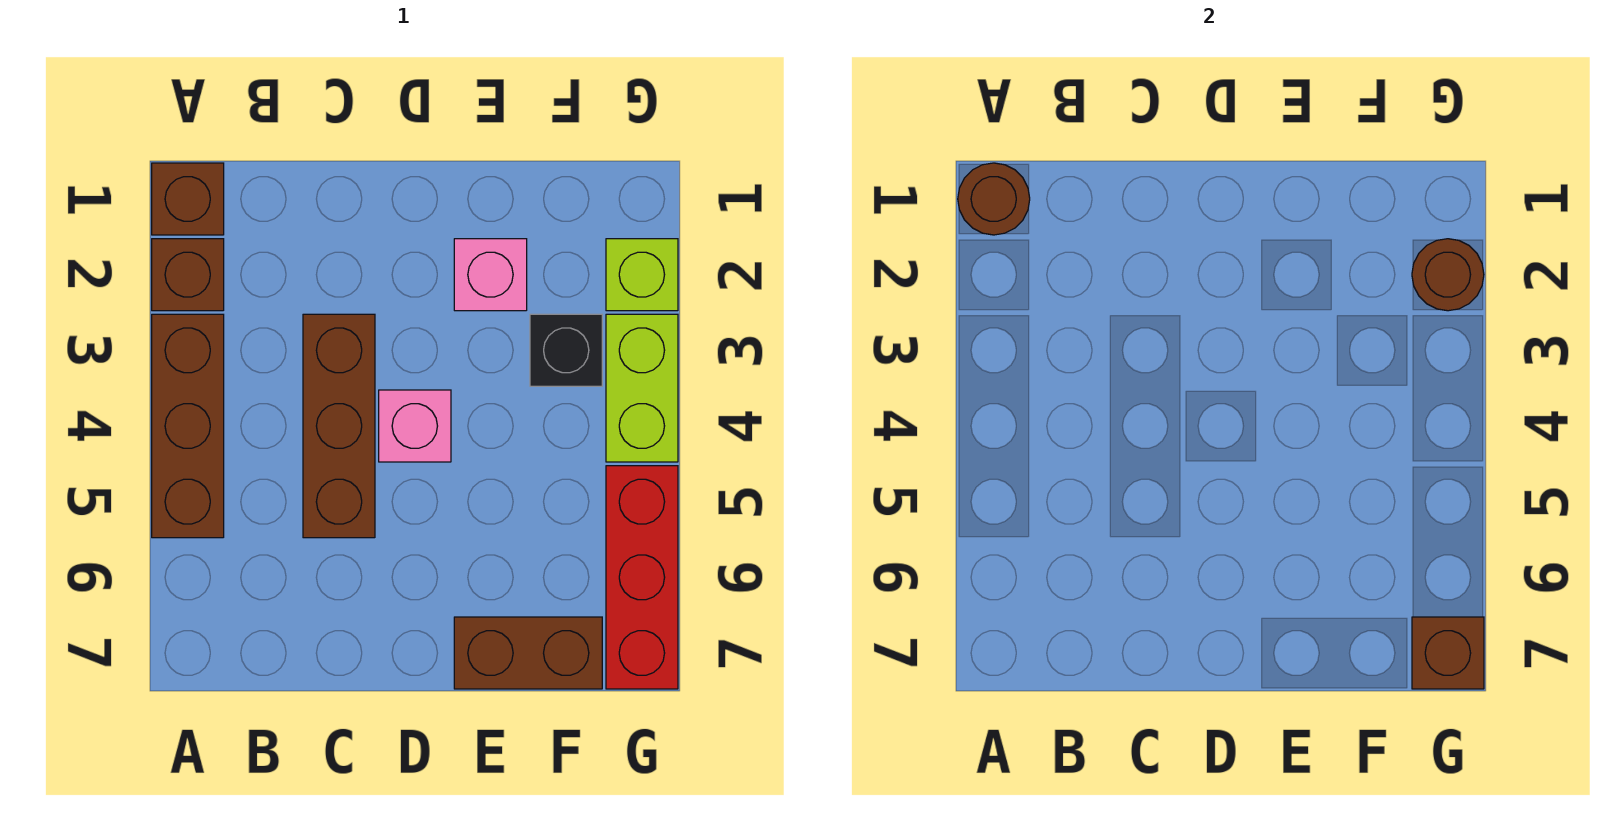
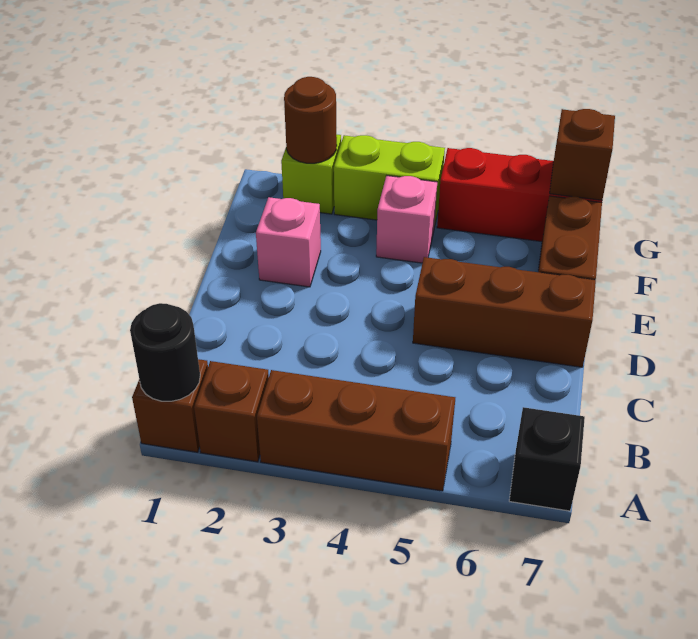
brown round brick A1 level 2 -> black round brick A1 level 2
brown brick C3:C5 level 1 -> brown brick D5:D7 level 1
pink brick D4 level 1 -> pink brick F4 level 1
black brick F3 level 1 -> black brick A7 level 1

